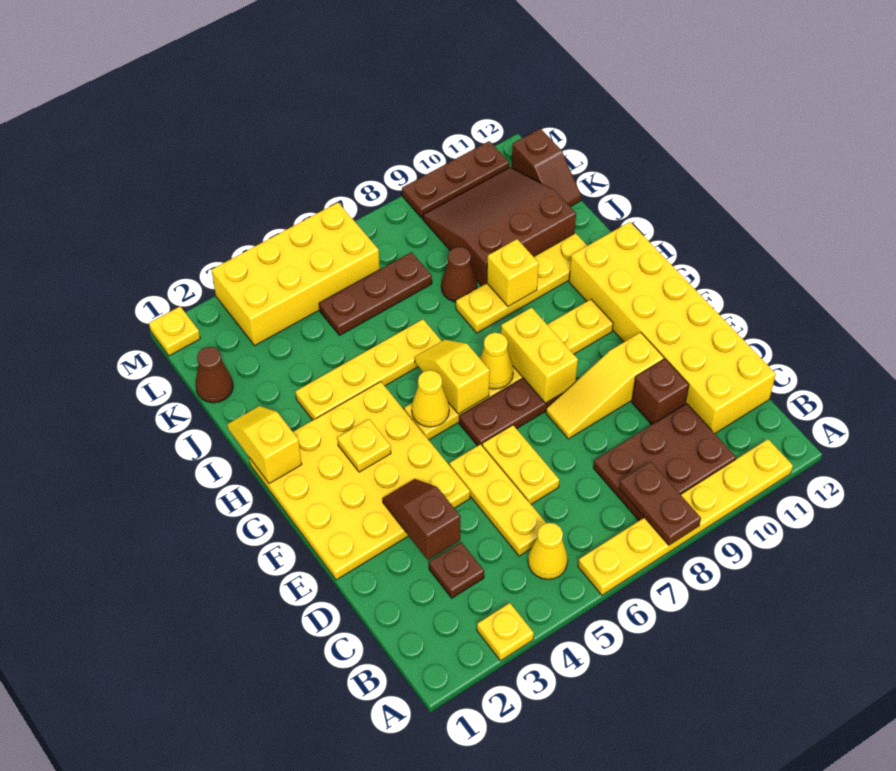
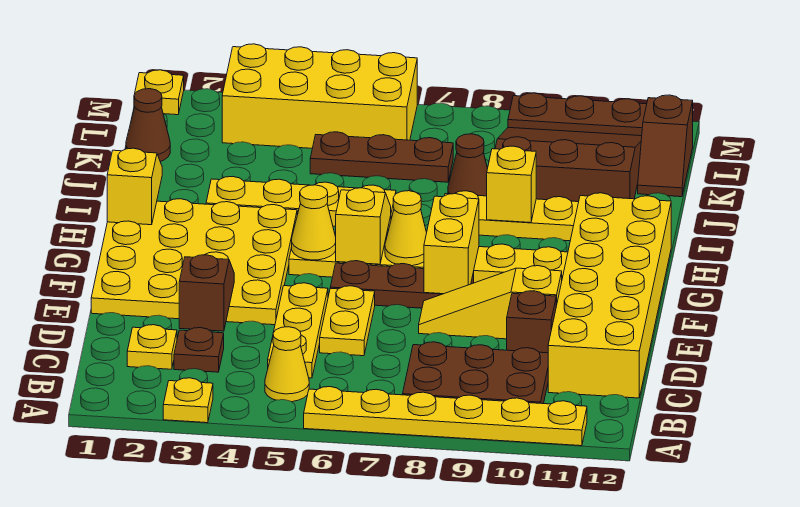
brown plate A8:B8 level 2 -> none
yellow plate G3 level 2 -> yellow plate C2 level 1

